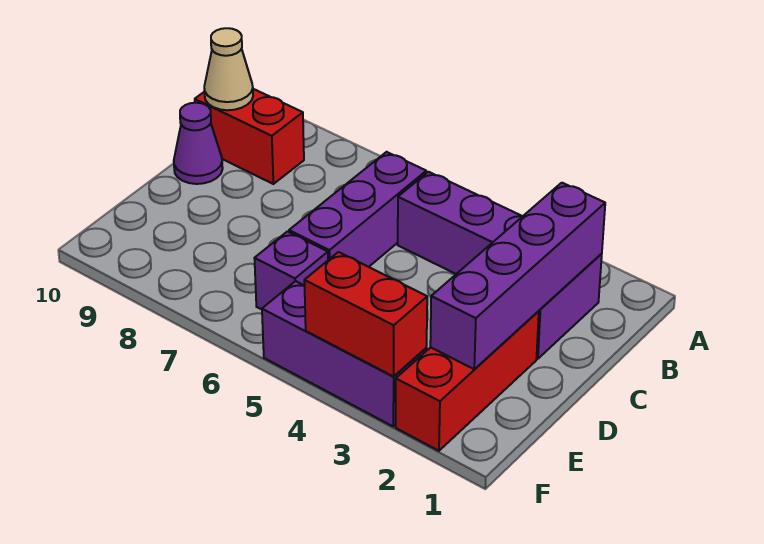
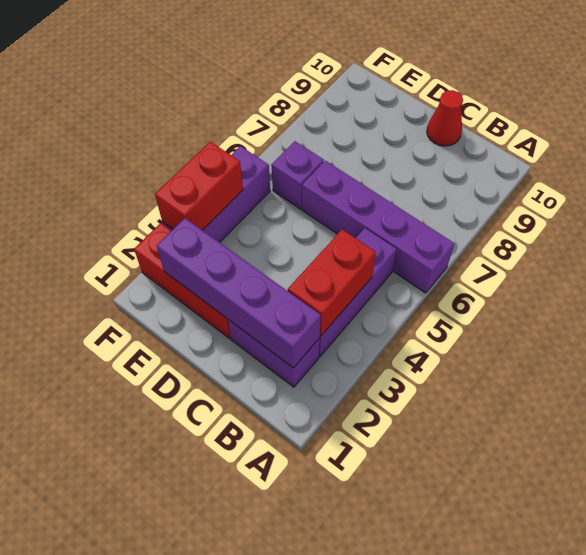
purple brick B6:D6 level 1 -> purple brick A6:D6 level 1
red brick B9:B10 level 1 -> red brick B3:B4 level 2
tan cone B10 level 2 -> none
purple cone C10 level 1 -> red cone C10 level 1

